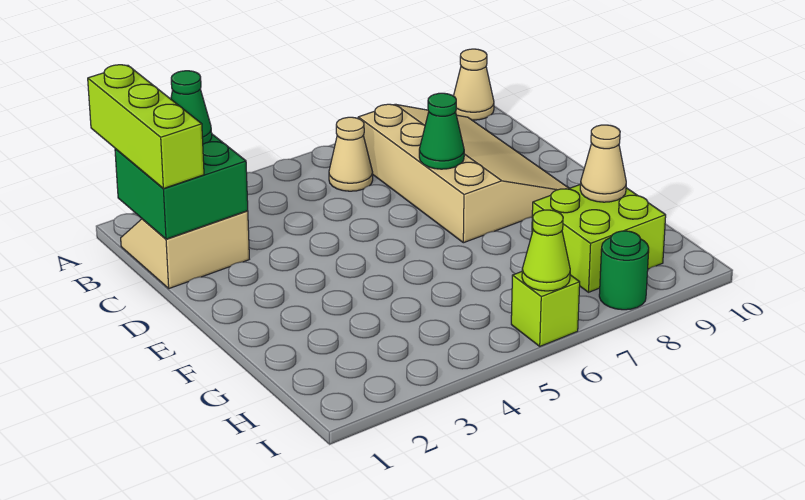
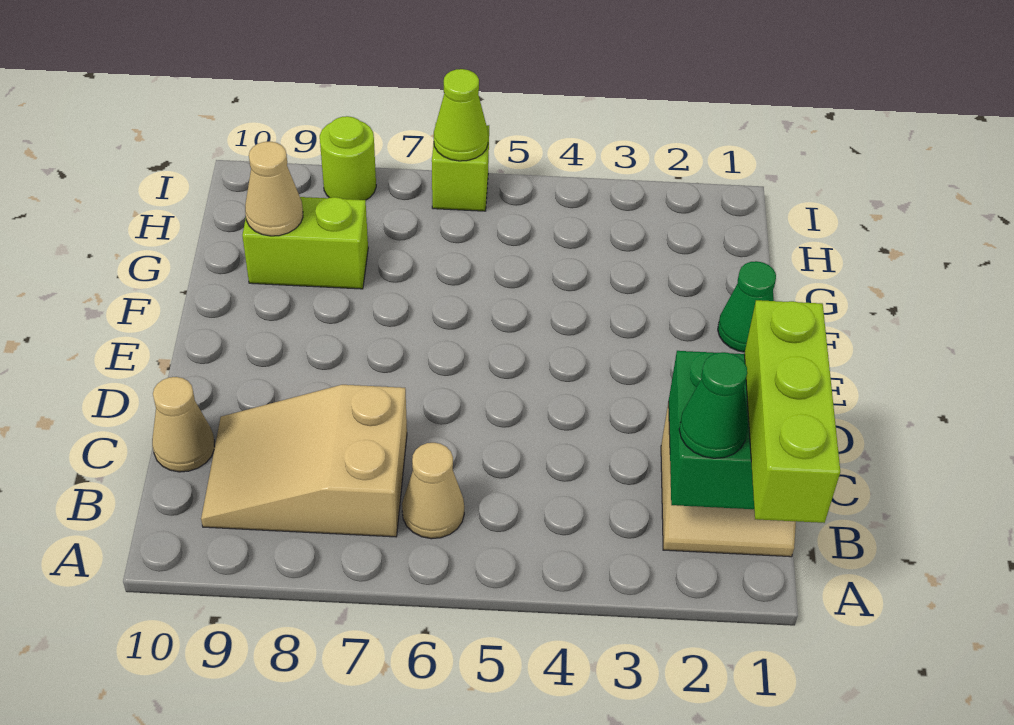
tan cone A10 level 1 -> tan cone C10 level 1
tan slope B7:E9 level 1 top 7 -> tan slope B7:C9 level 1 top 7
green cone D7 level 2 -> green cone F1 level 1
lime brick G8:H9 level 1 -> lime brick G8:G9 level 1
green round brick I8 level 1 -> lime round brick I8 level 1

